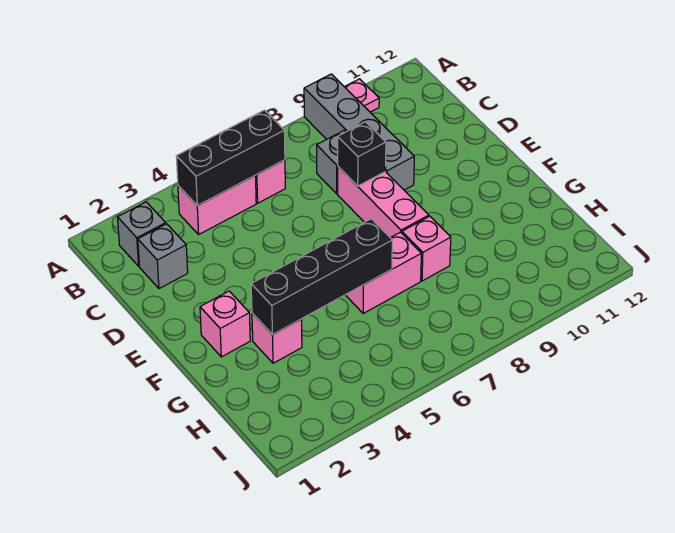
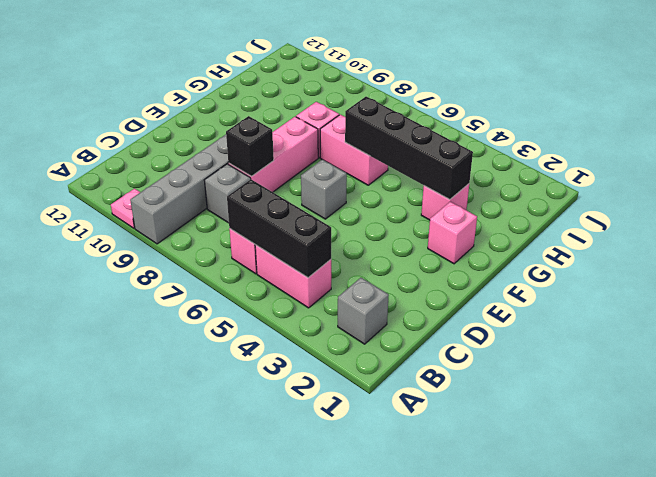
grey brick C2 level 1 -> grey brick E6 level 1

